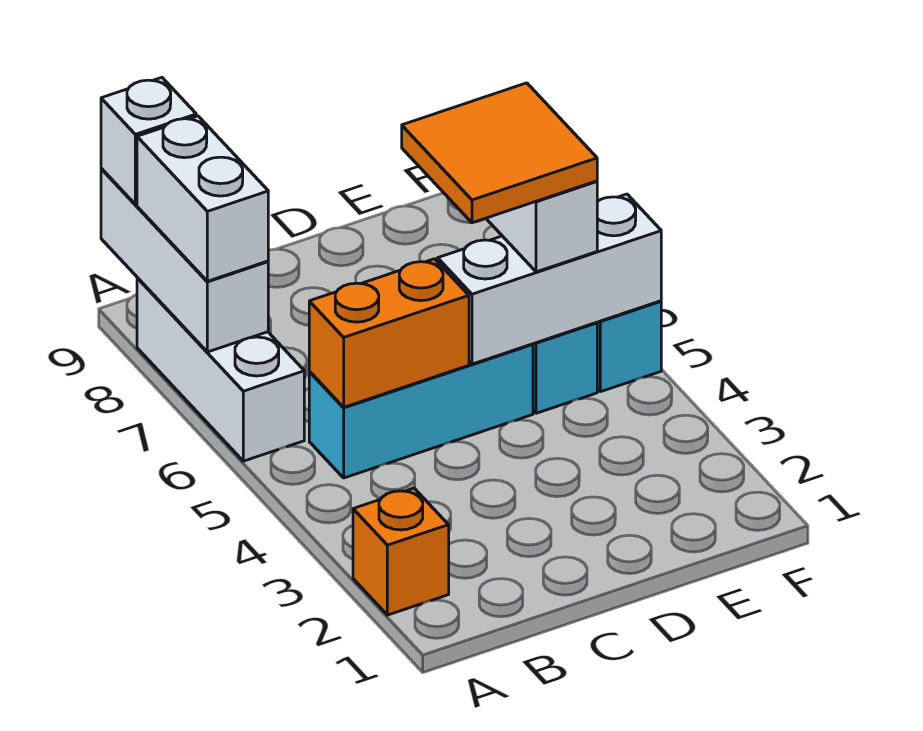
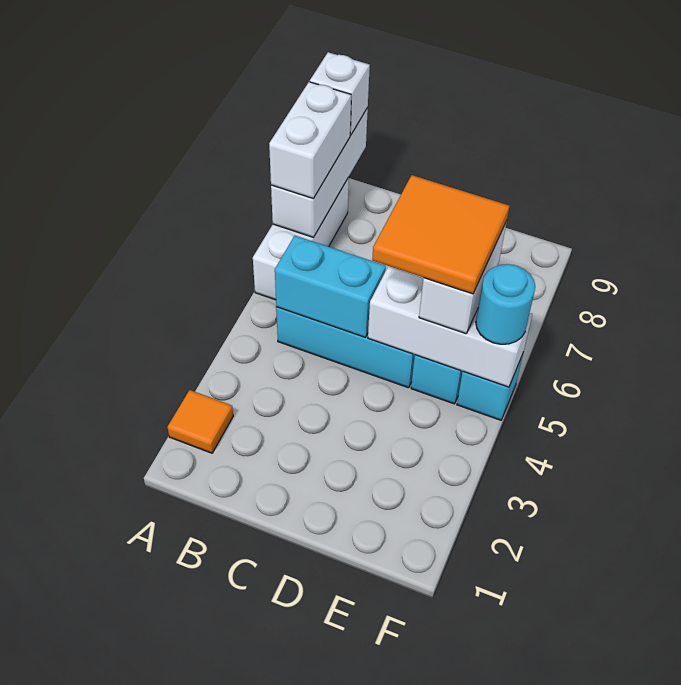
orange brick A2 level 1 -> orange tile A2 level 1
orange brick B5:C5 level 2 -> cyan brick B5:C5 level 2
none -> cyan round brick F5 level 3

